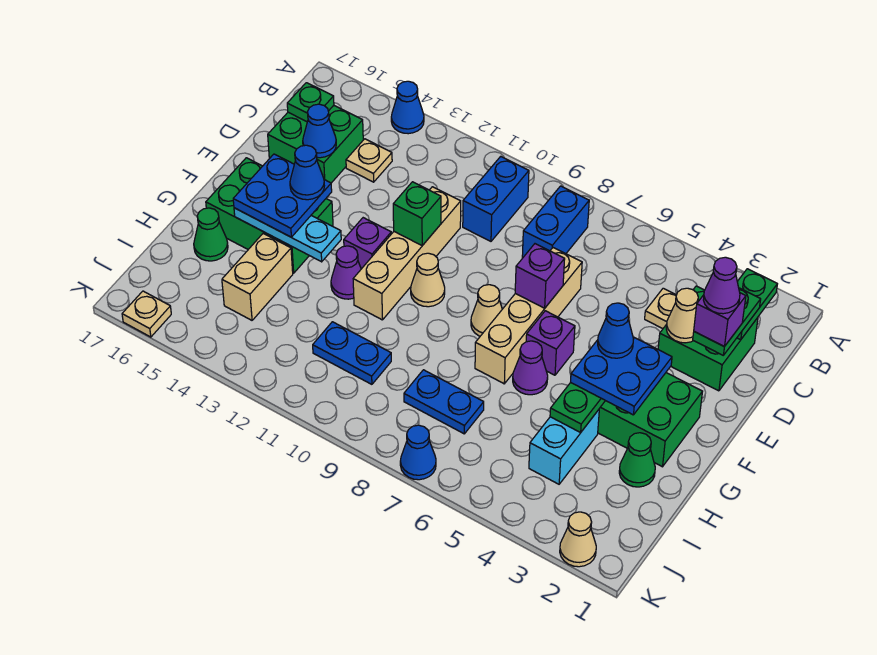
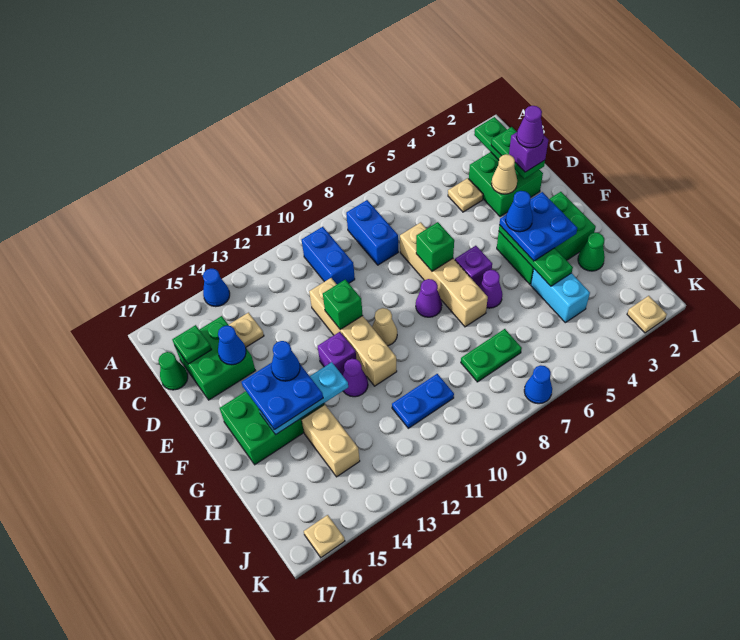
purple brick E7 level 2 -> green brick E7 level 2
tan cone F8 level 1 -> purple cone F8 level 1
green cone H16 level 1 -> green cone C17 level 1
blue plate I7:I8 level 1 -> green plate I7:I8 level 1
tan cone K2 level 1 -> tan plate K2 level 1

